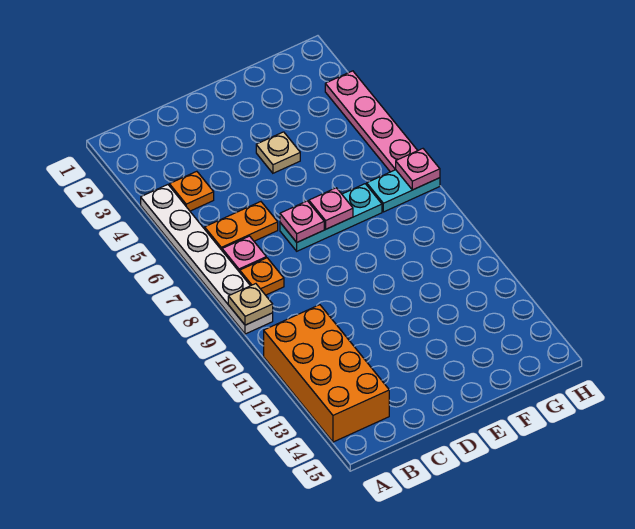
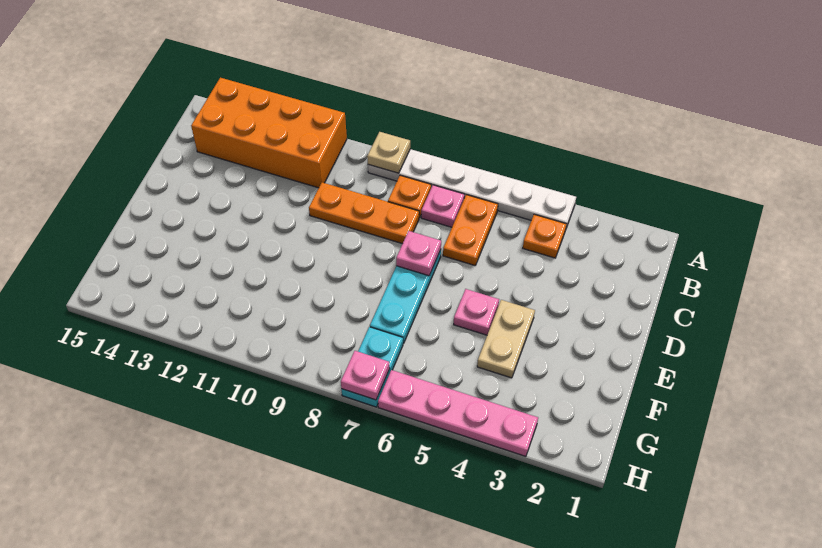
none -> orange plate C8:C10 level 1
tan plate E4 level 1 -> tan plate E4:F4 level 1
pink plate E7 level 2 -> pink plate E5 level 1

